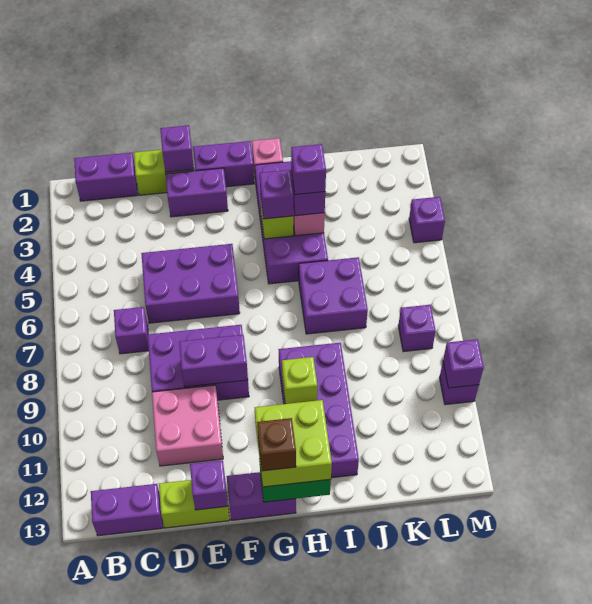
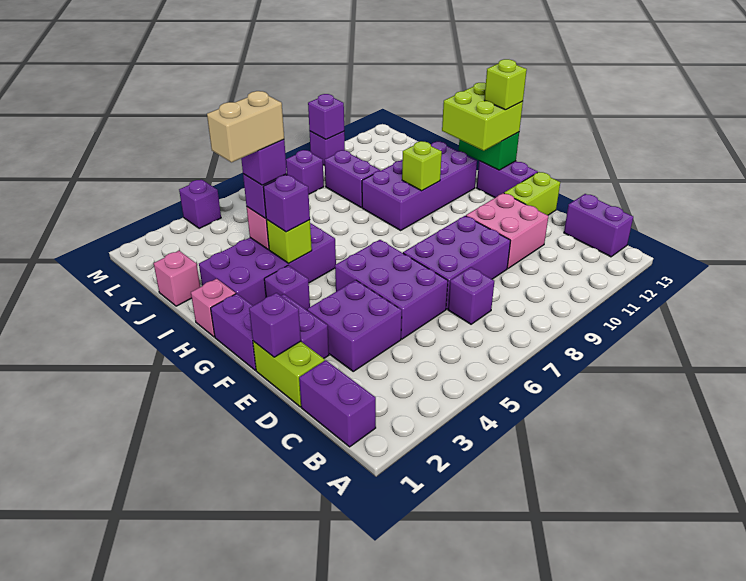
purple brick D8:F9 level 1 -> purple brick D7:E9 level 1
lime brick D13:E13 level 1 -> lime brick E12:E13 level 1
purple brick E9:F9 level 2 -> purple brick J9:K9 level 1
purple brick E13 level 2 -> purple brick G3 level 1
brown brick G13 level 4 -> lime brick G13 level 4
none -> tan brick I3:I4 level 5
purple brick I6:J7 level 1 -> purple brick D3:E4 level 1
none -> pink brick J1 level 1

